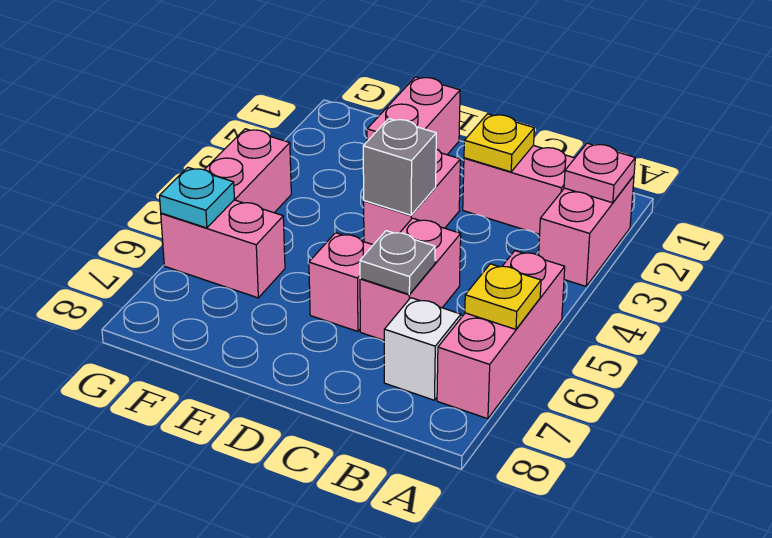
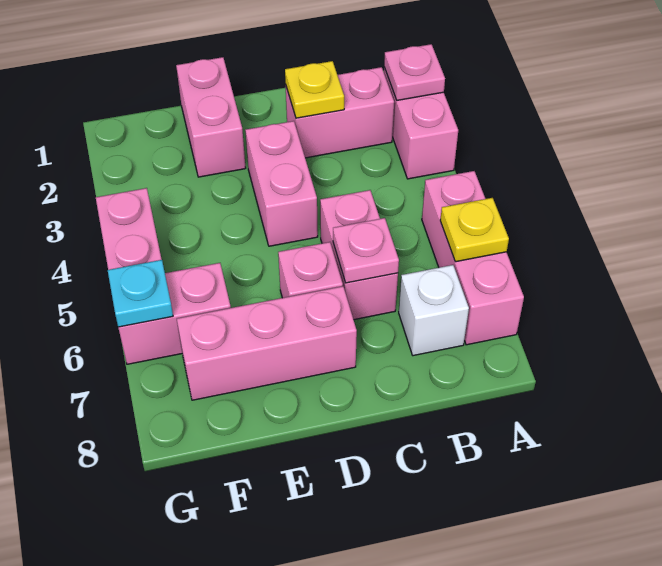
grey plate C6 level 2 -> pink plate C6 level 2
grey brick D4 level 2 -> none
none -> pink brick D7:F7 level 1

